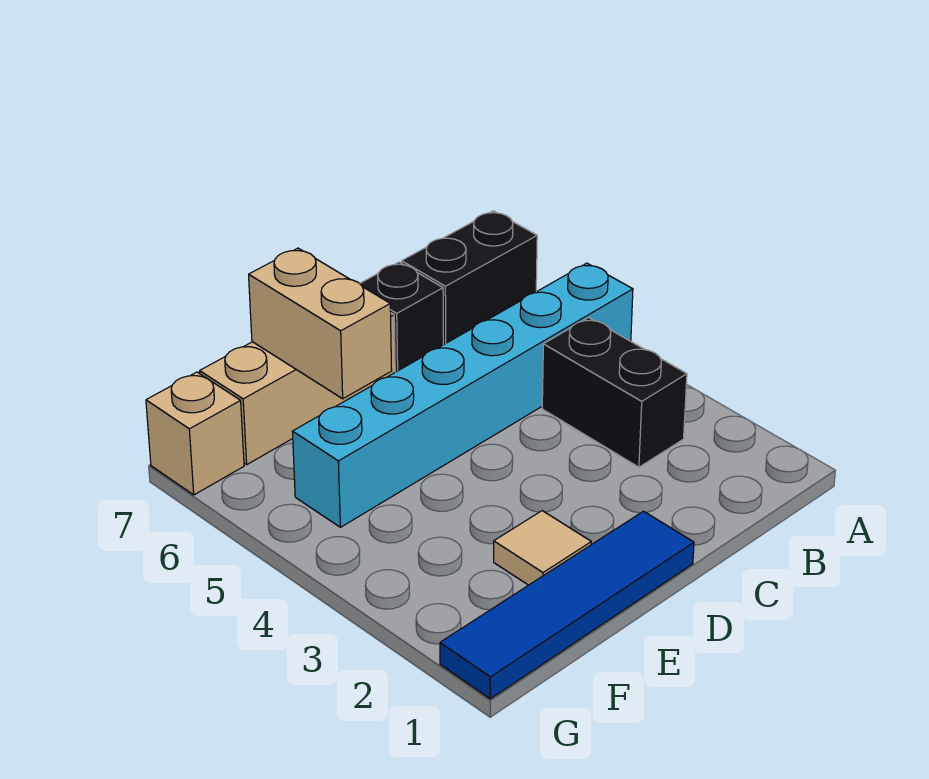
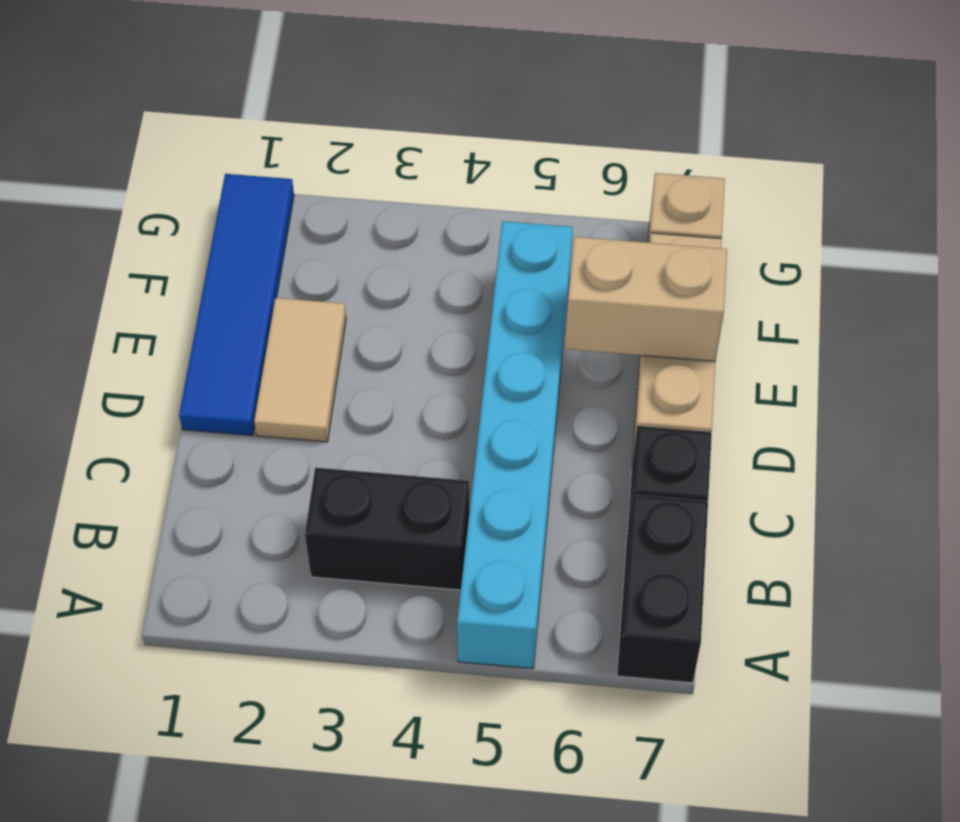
tan tile E2 level 1 -> tan tile D2:E2 level 1

